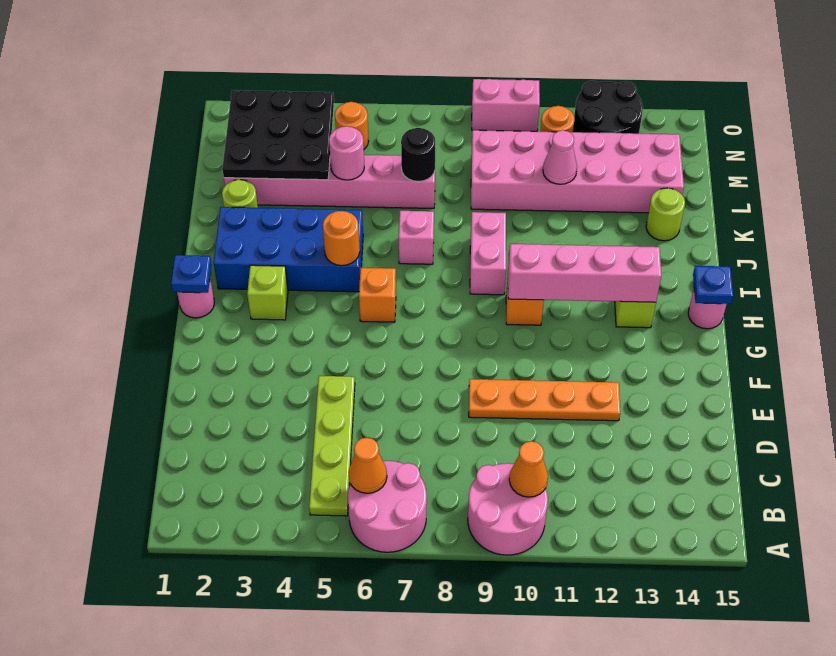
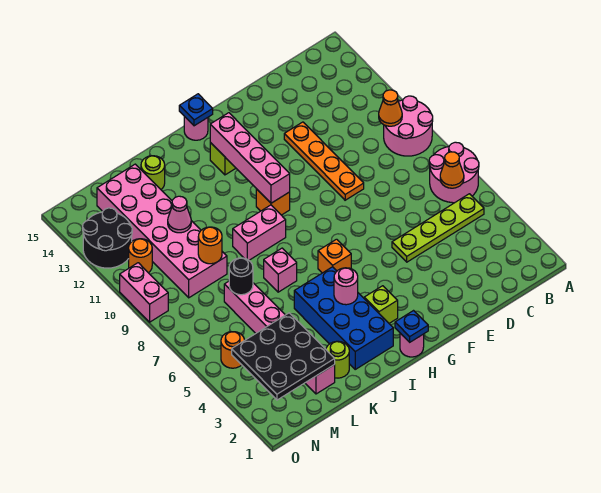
orange round brick I5 level 2 -> orange round brick L9 level 2
pink round brick L5 level 2 -> pink round brick I4 level 2

